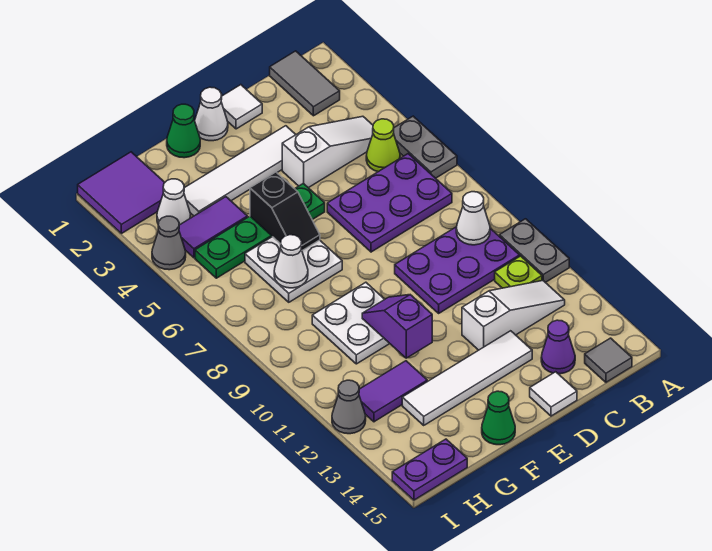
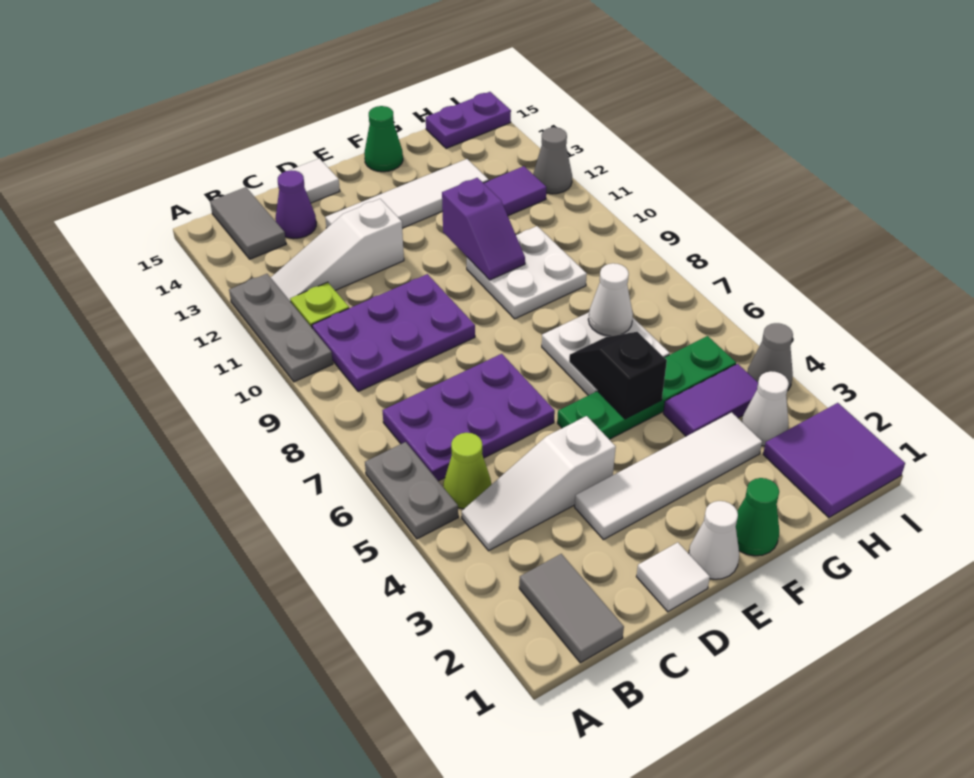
grey plate A10:A11 level 1 -> grey plate A10:A12 level 1
white cone B9 level 2 -> none
grey tile B15 level 1 -> grey tile B14:B15 level 1

